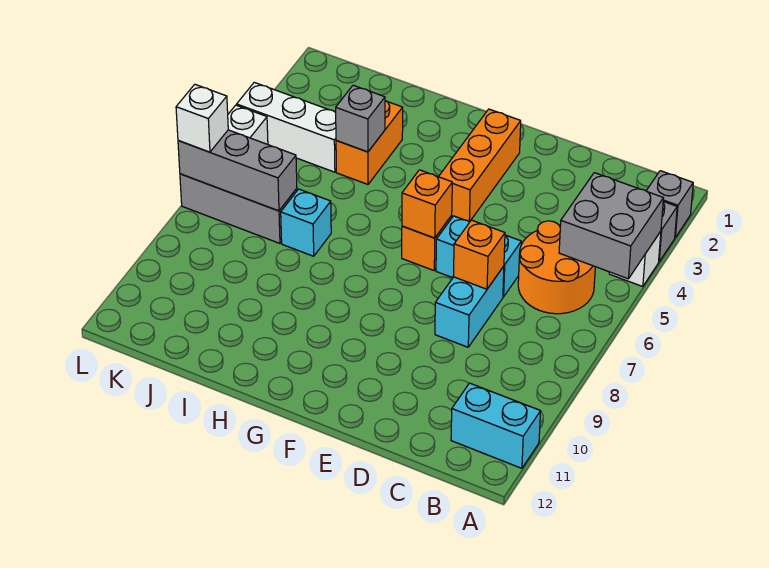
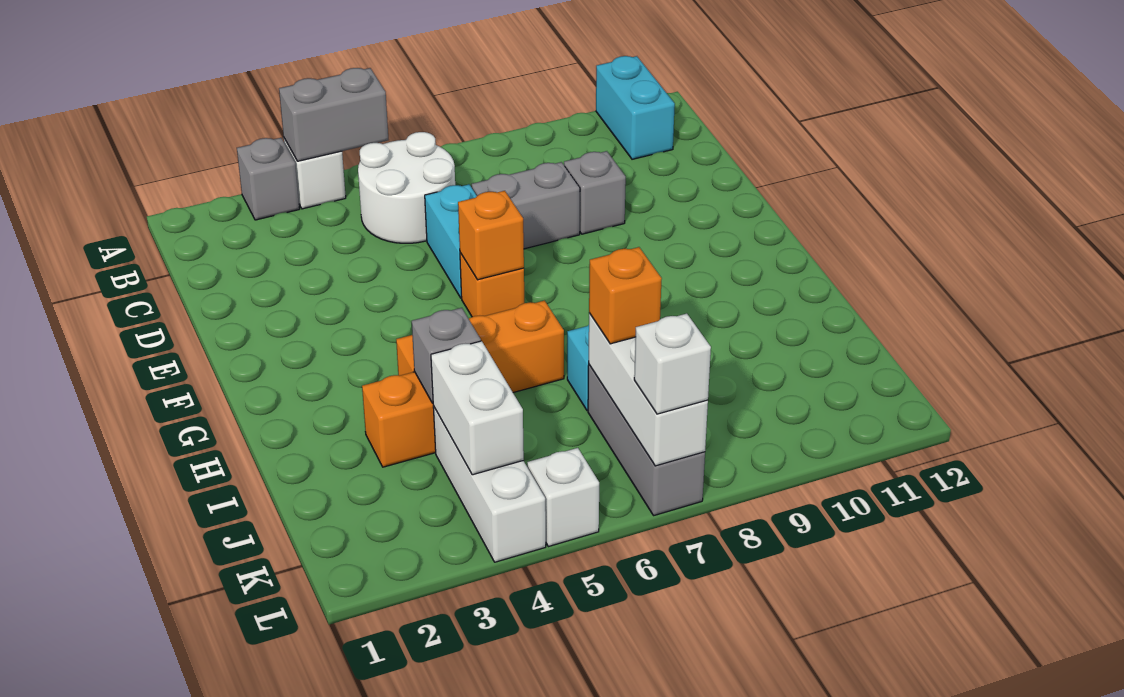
grey brick A2 level 1 -> grey brick D9 level 1
grey brick A4:B5 level 2 -> grey brick A4:A5 level 2
orange round brick B5:C6 level 1 -> white round brick B5:C6 level 1
cyan brick D7:D8 level 1 -> grey brick D7:D8 level 1
orange brick D7 level 2 -> orange brick J7 level 3
orange brick F2:F4 level 1 -> orange brick H4:H6 level 1
none -> white brick J4:K4 level 2
grey brick J7:L7 level 2 -> white brick J7:L7 level 2

